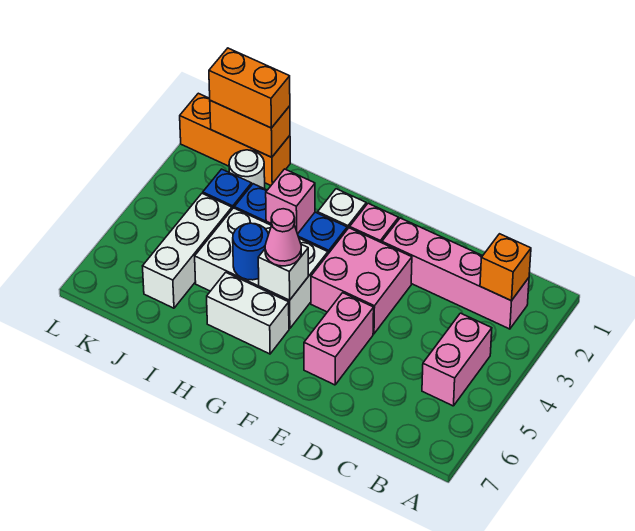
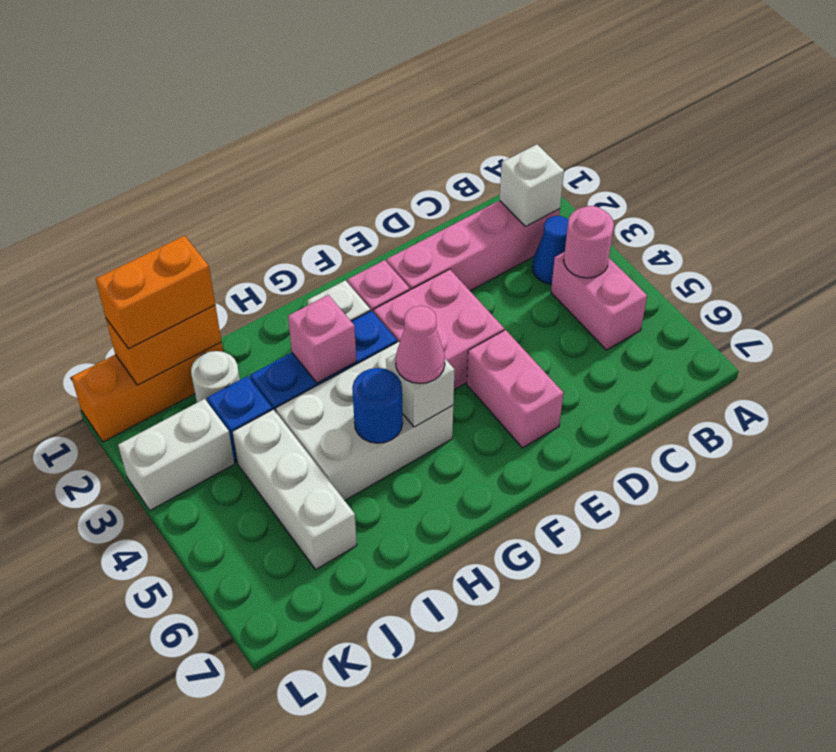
orange brick B2 level 2 -> white brick B2 level 2
none -> blue cone B3 level 1
none -> pink round brick B4 level 2
white brick G6:H6 level 1 -> white brick K3:L3 level 1

